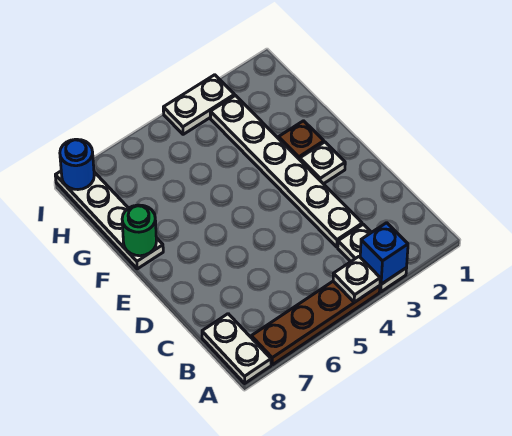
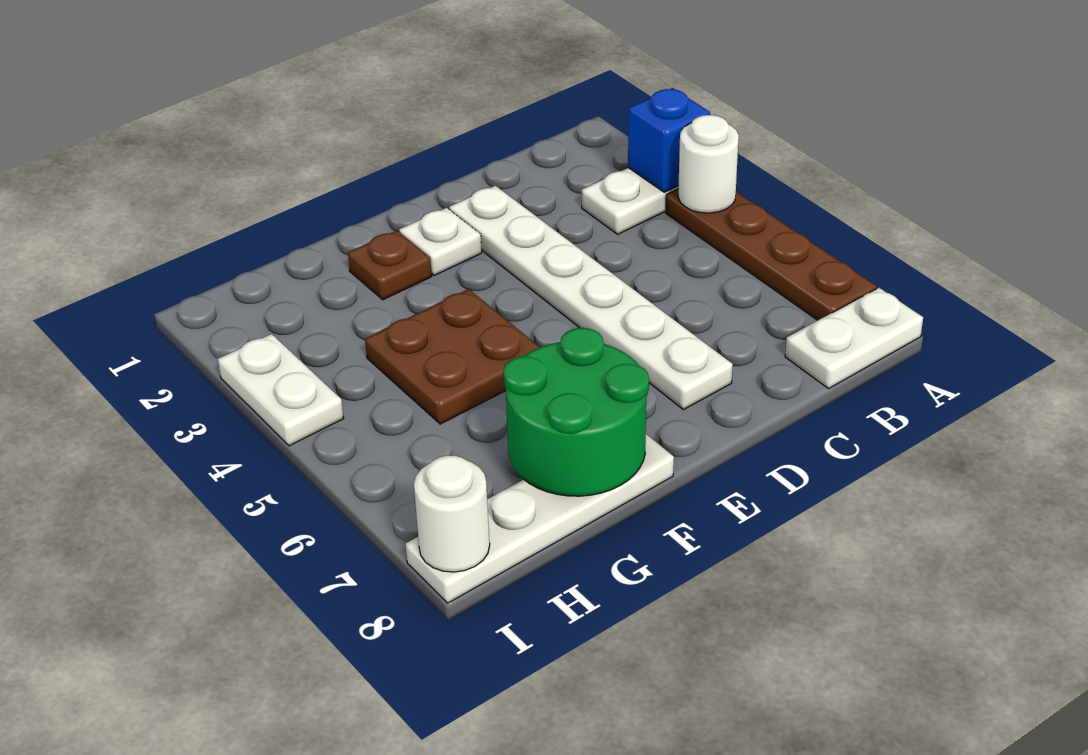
white plate A4 level 2 -> white round brick A4 level 2
white plate C3:H3 level 1 -> white plate D2:D7 level 1
none -> brown plate F4:G5 level 1
green round brick F8 level 2 -> green round brick F7:G8 level 2
blue round brick I8 level 2 -> white round brick I8 level 2

